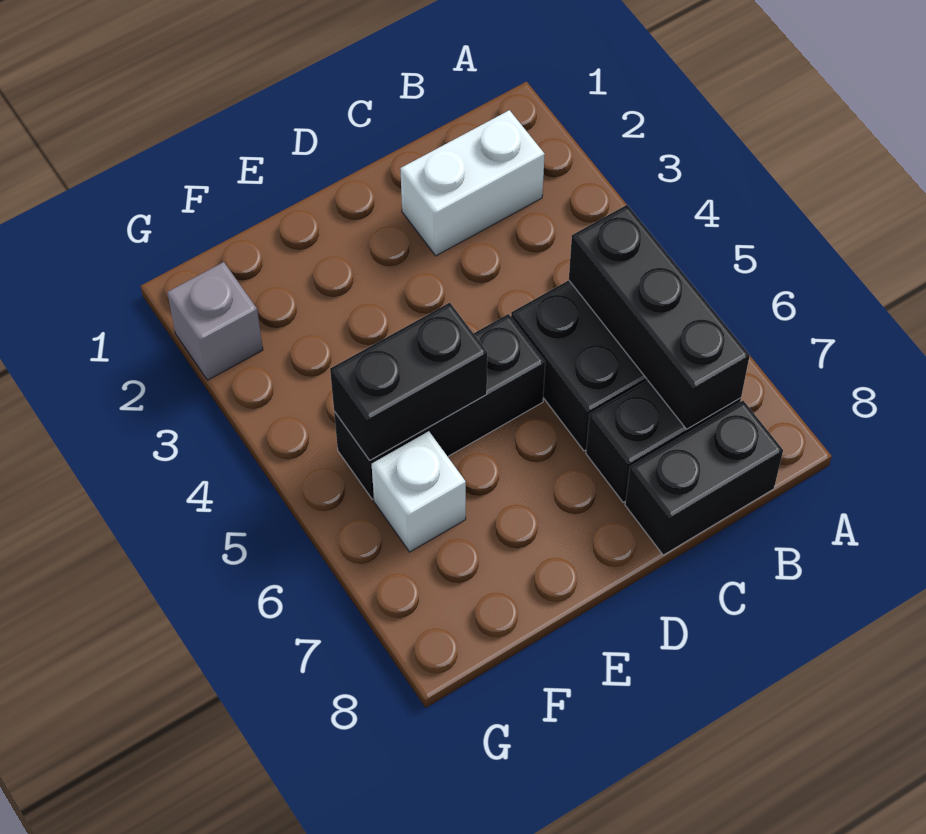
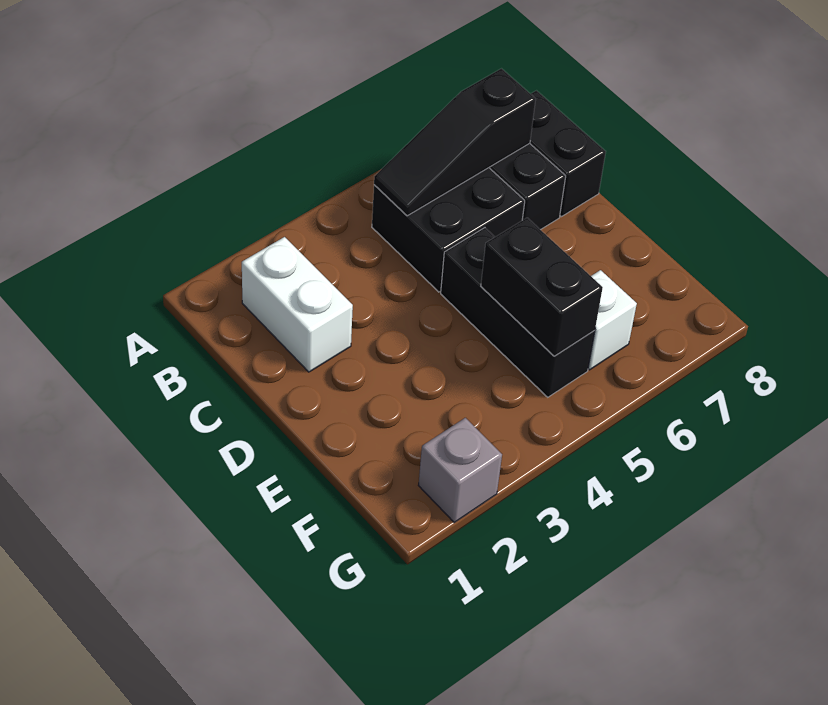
black brick B5:B7 level 2 -> black slope B5:B7 level 2 top 7

